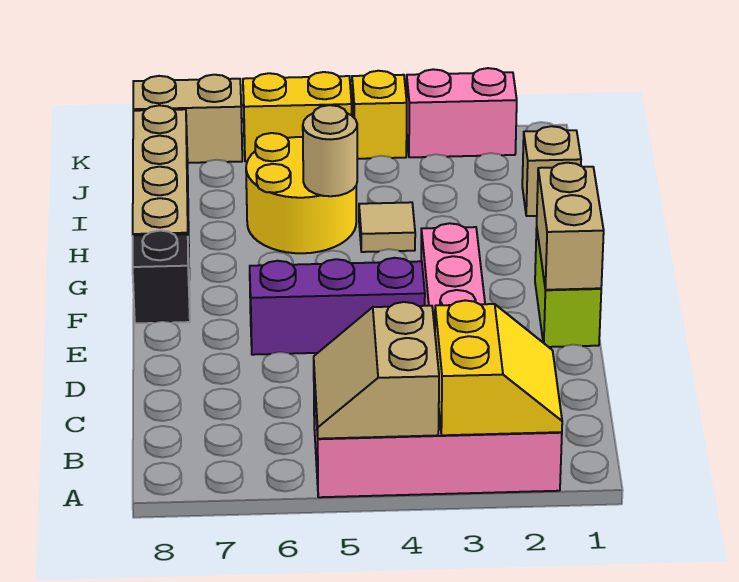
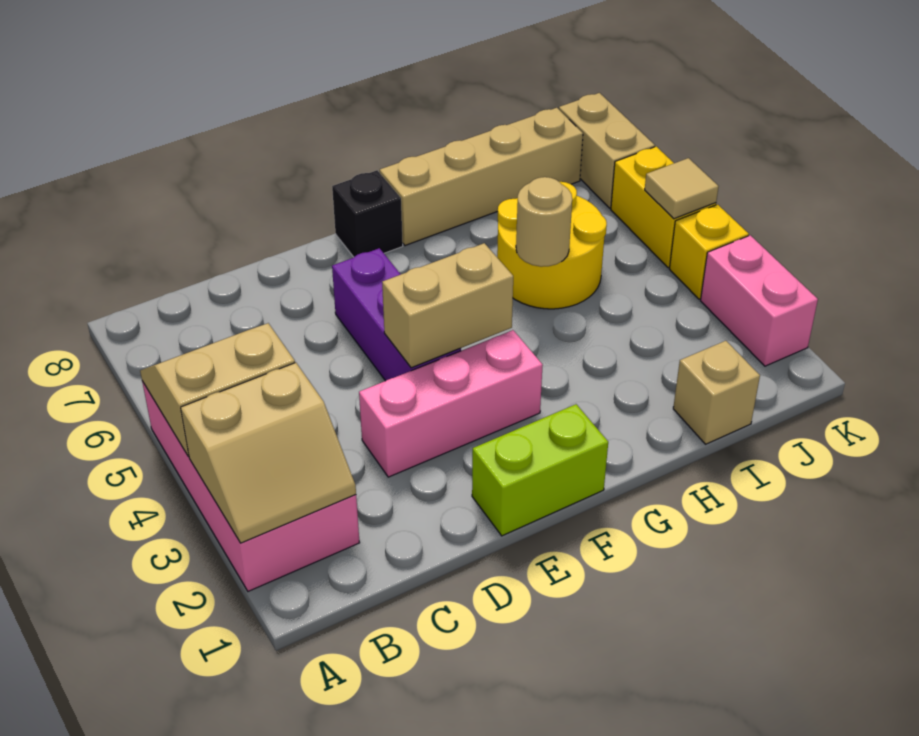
yellow slope A2:B3 level 2 top 3 -> tan slope A2:B3 level 2 top 3
tan brick E1:F1 level 2 -> tan brick E4:F4 level 2
tan tile H4 level 1 -> tan tile K5 level 2

